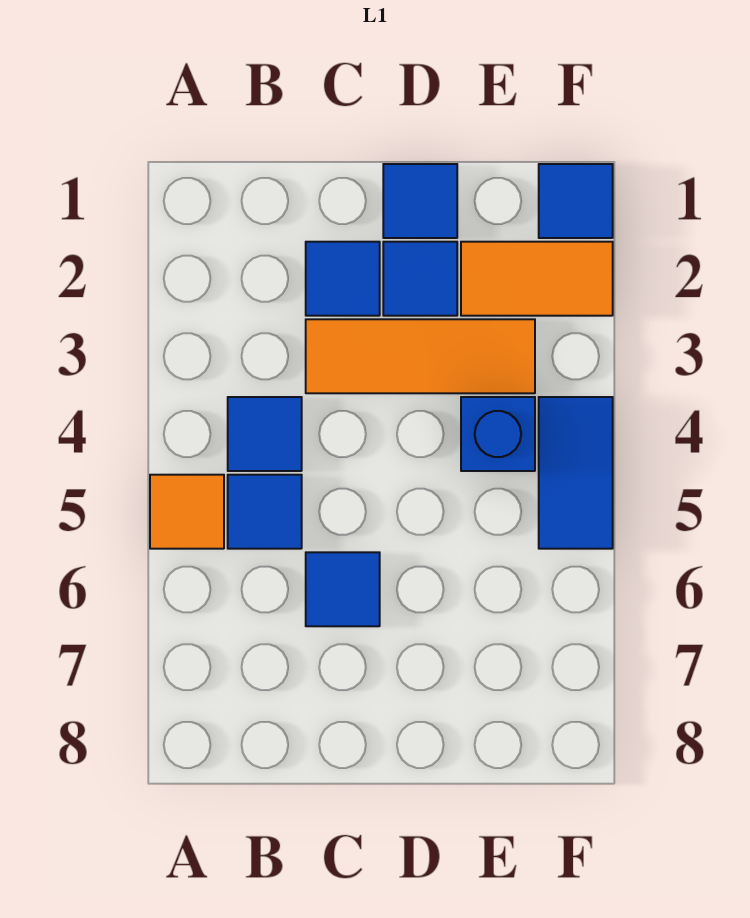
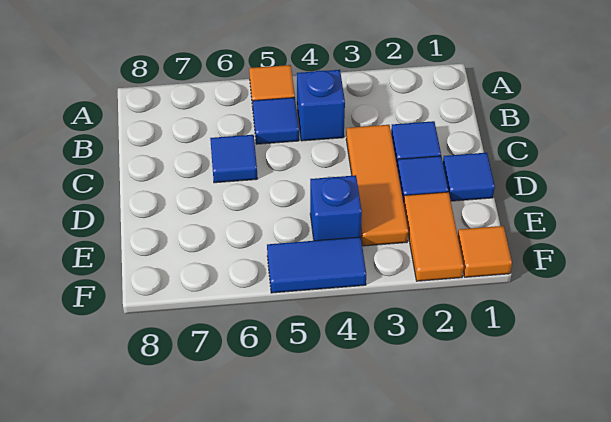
blue tile B4 level 1 -> blue brick B4 level 1
blue tile F1 level 1 -> orange tile F1 level 1

